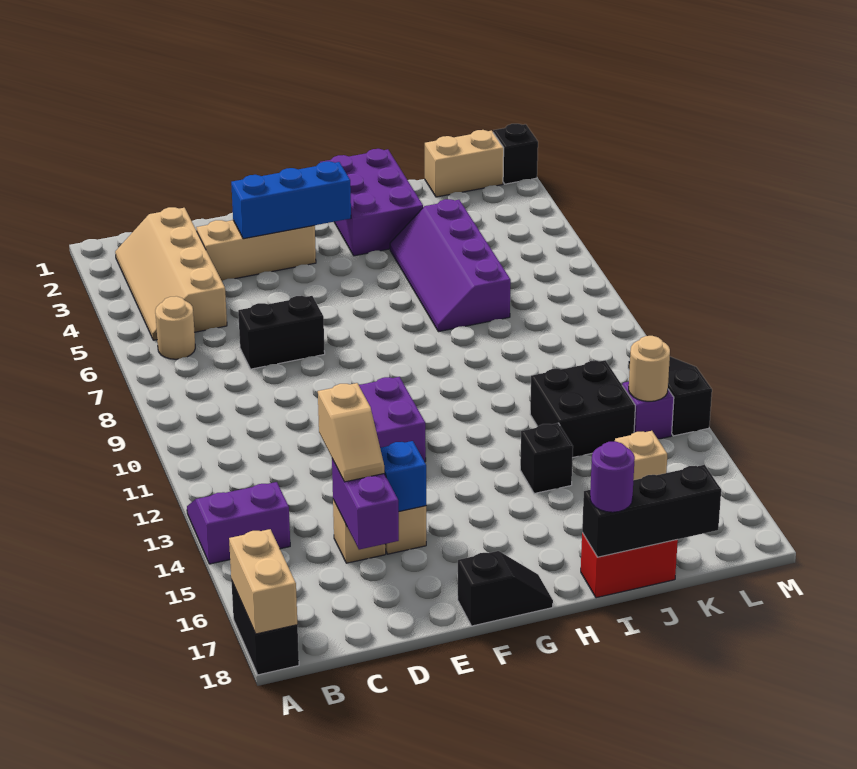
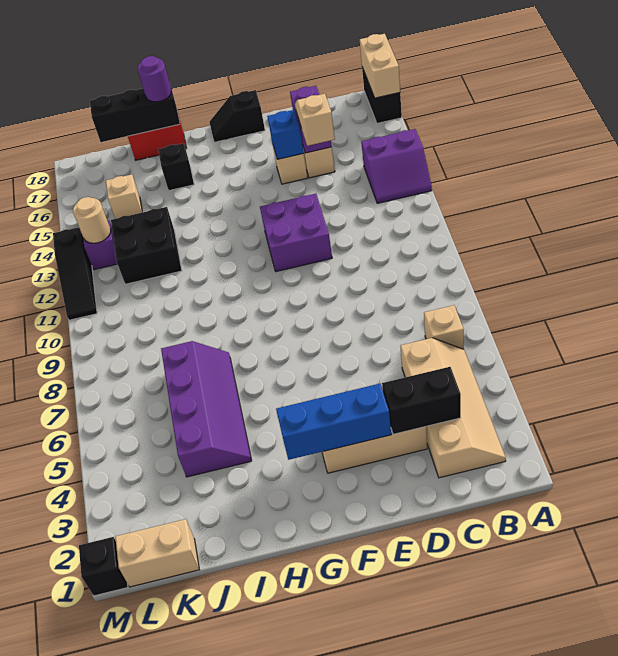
tan round brick B6 level 1 -> tan brick B6 level 1
black brick D7:E7 level 1 -> black brick C3:D3 level 2
purple brick H1:I3 level 1 -> none
black brick I14 level 1 -> black brick I16 level 1

